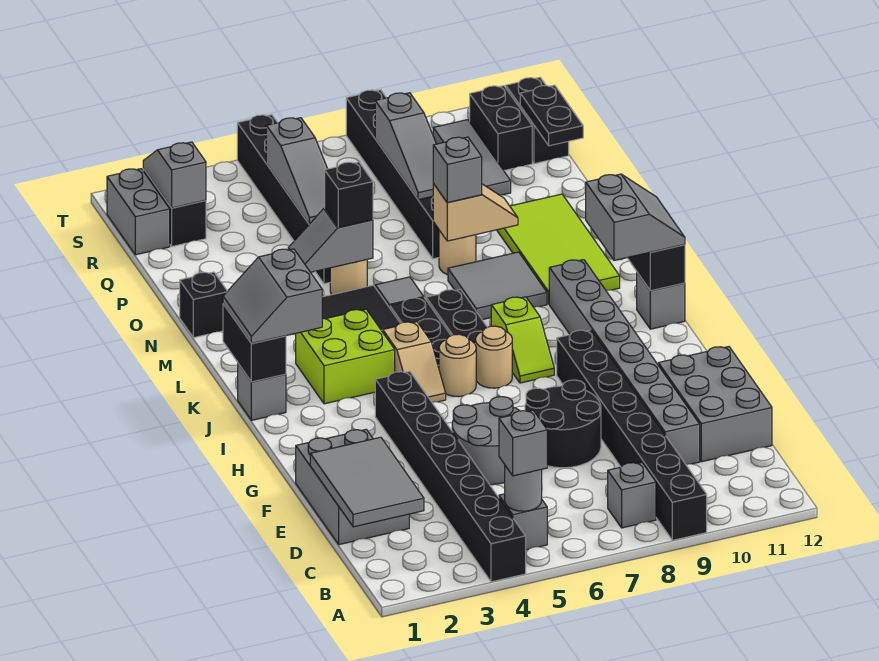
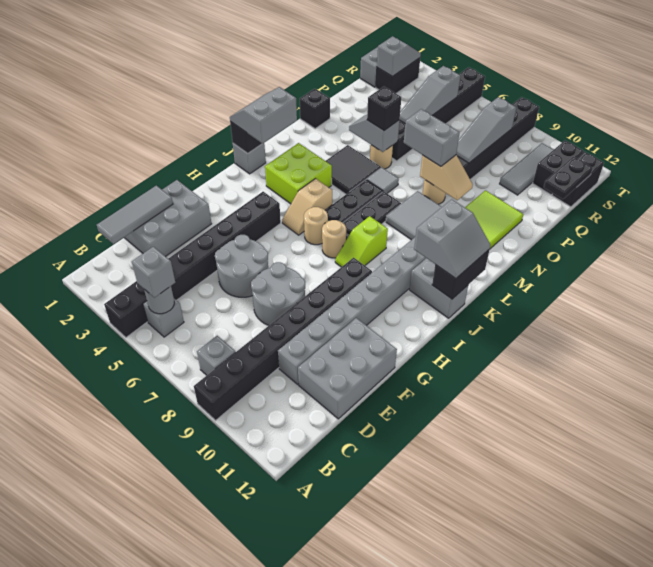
grey tile C1:E2 level 2 -> grey tile C1:E1 level 2
black round brick E7:F8 level 1 -> grey round brick E7:F8 level 1
grey brick J12 level 1 -> grey brick J11:J12 level 1
grey brick N8 level 3 -> grey brick N7:N8 level 3

